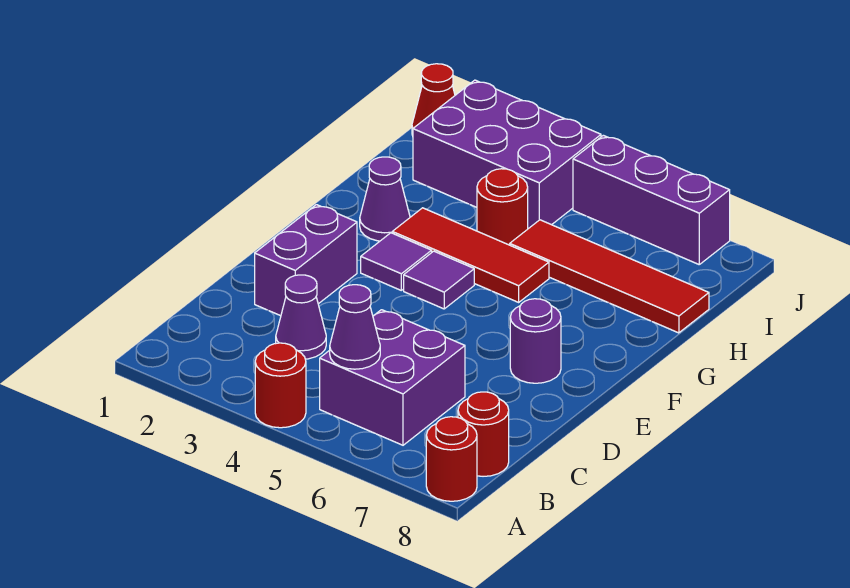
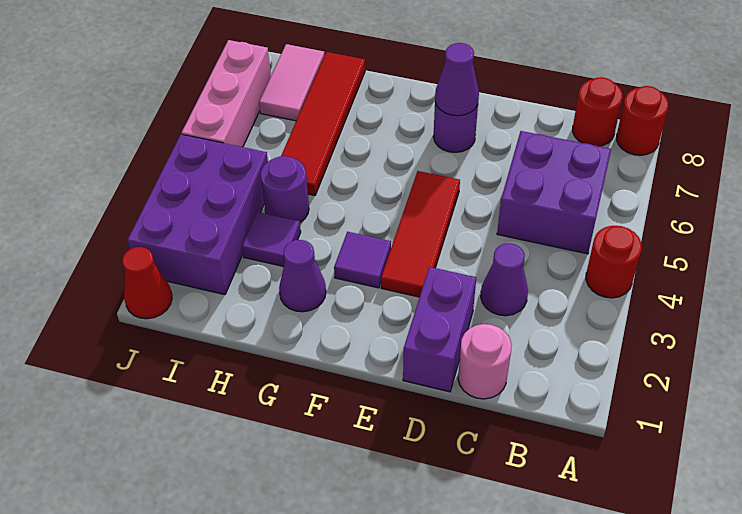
purple cone B5 level 2 -> purple cone E7 level 2
none -> pink round brick C1 level 1
purple brick D2:E2 level 1 -> purple brick D1:D2 level 1
purple tile F4 level 1 -> purple tile H3 level 1
red tile G3:G5 level 1 -> red tile E3:E5 level 1
red round brick H4 level 1 -> purple round brick H4 level 1
none -> pink tile I7:I8 level 1
purple brick J5:J7 level 1 -> pink brick J5:J7 level 1

